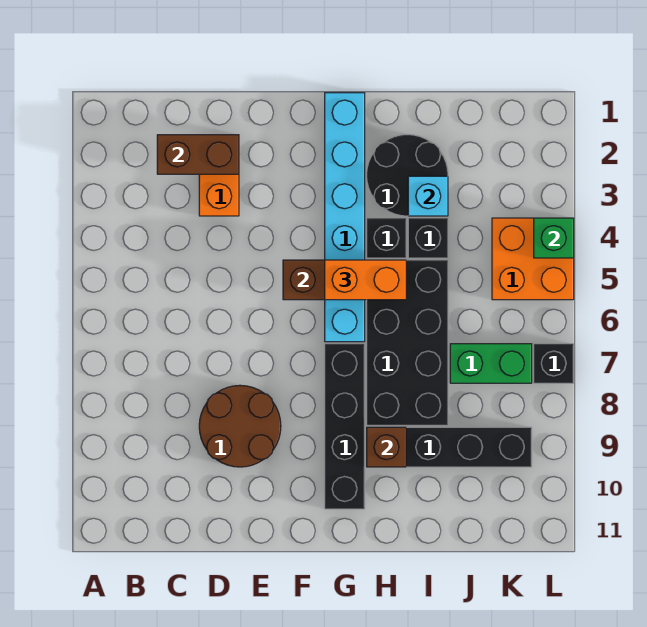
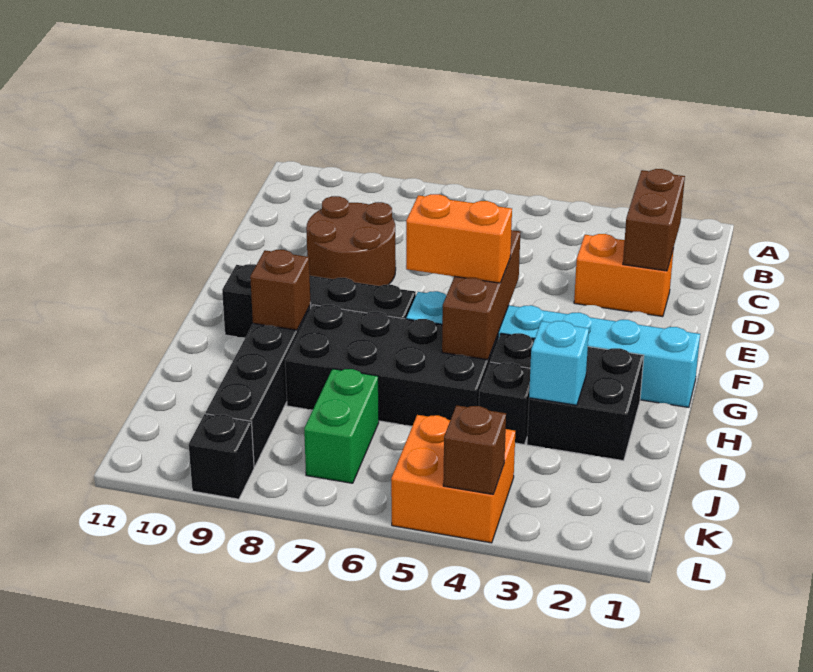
orange brick G5:H5 level 3 -> orange brick G5:G6 level 3
black round brick H2:I3 level 1 -> black brick H2:I3 level 1
green brick L4 level 2 -> brown brick L4 level 2
black brick L7 level 1 -> black brick L9 level 1

